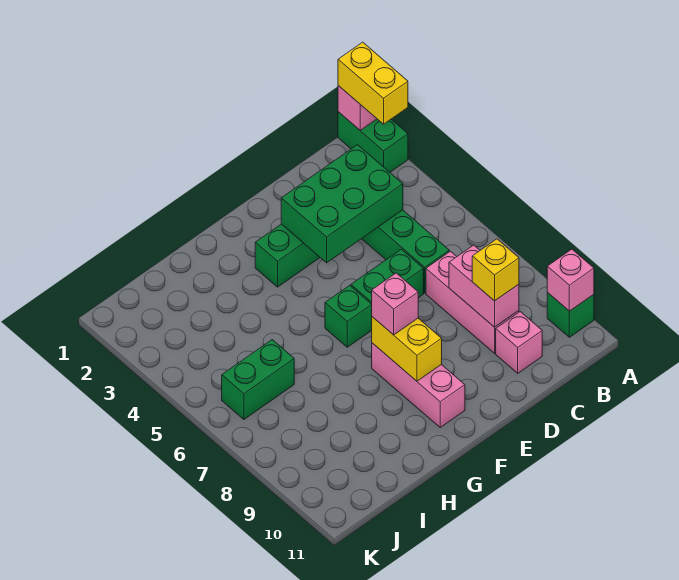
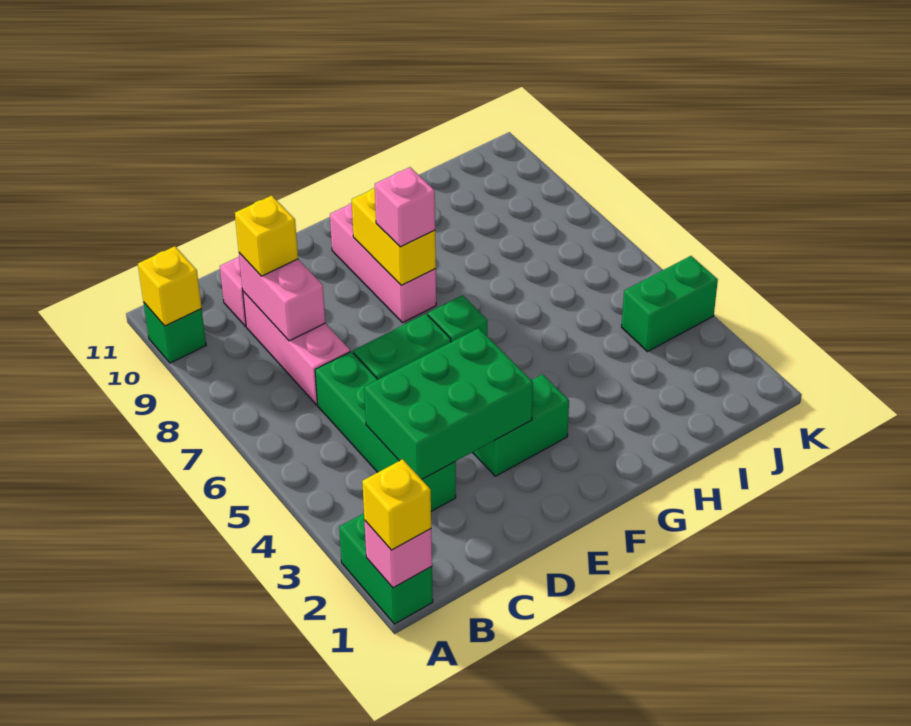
yellow brick A1:A2 level 3 -> yellow brick A1 level 3
pink brick A10 level 2 -> yellow brick A10 level 2
green brick I6:J6 level 1 -> green brick J4:K4 level 1

